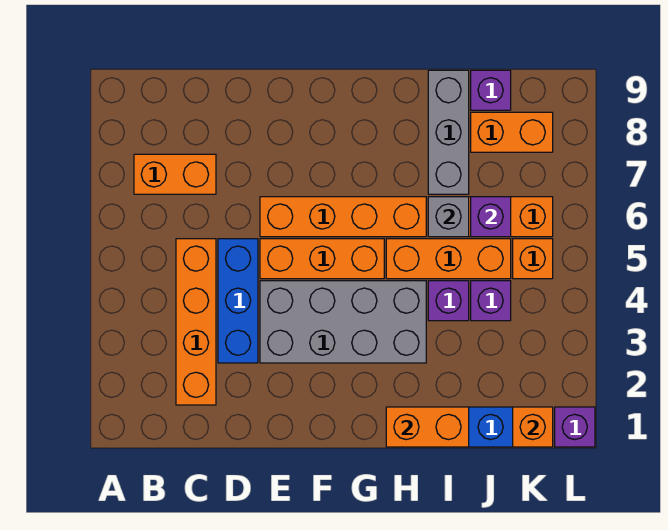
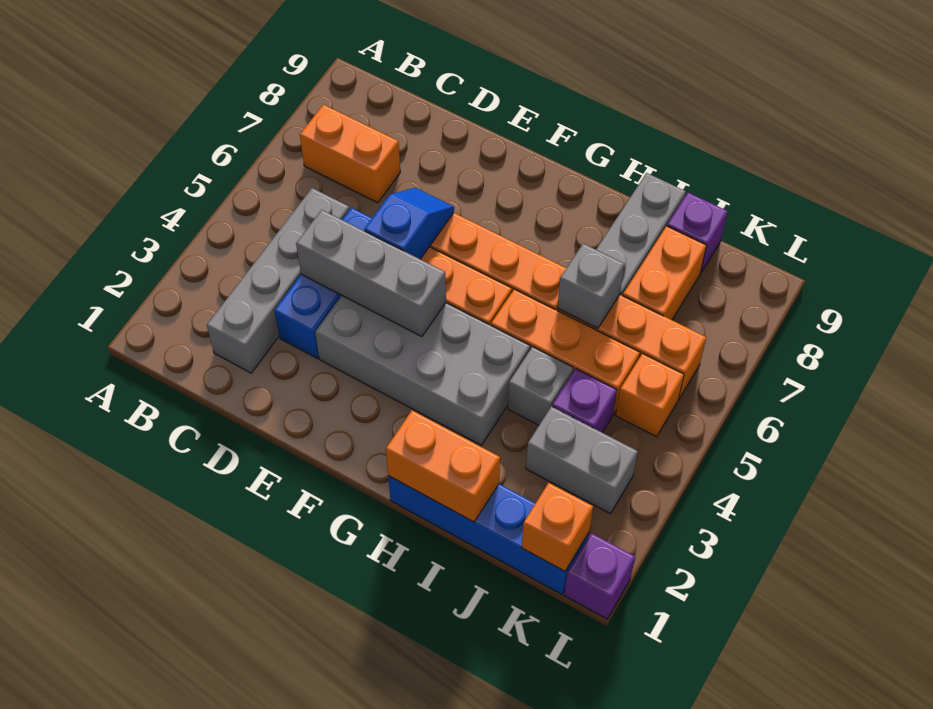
orange brick C2:C5 level 1 -> grey brick C2:C5 level 1
none -> grey brick D4:F4 level 2
none -> blue slope E5:E6 level 2 top 5
purple brick I4 level 1 -> grey brick I4 level 1
none -> grey brick J3:K3 level 1
purple brick J6 level 2 -> none
orange brick J8:K8 level 1 -> orange brick J7:J8 level 1

